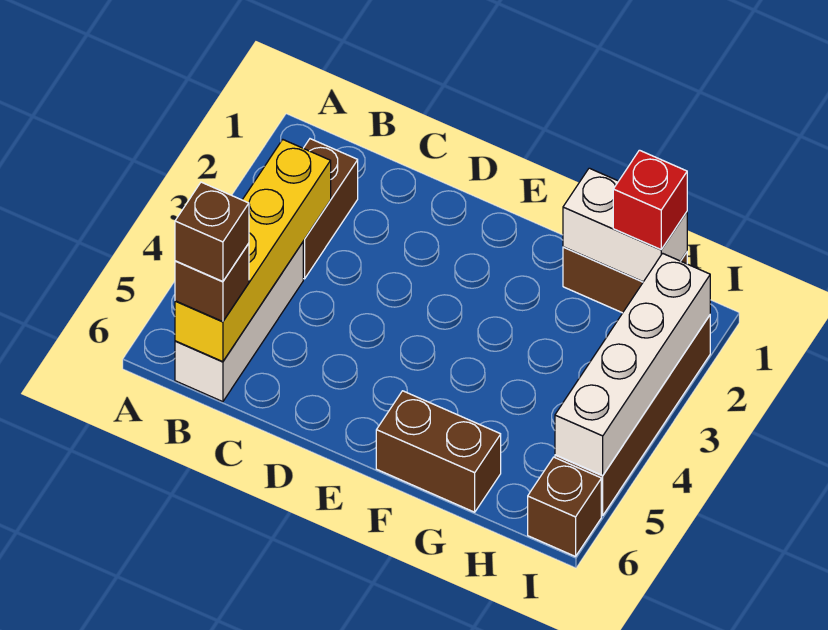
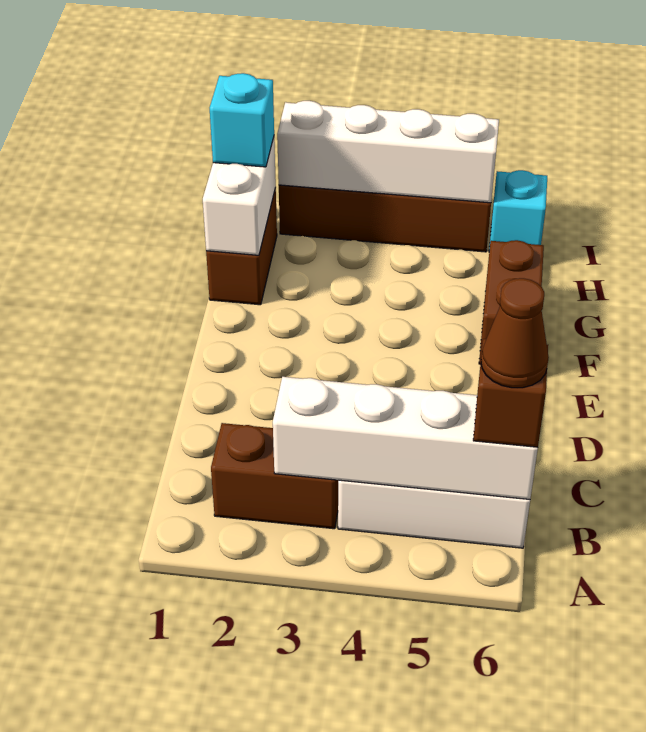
yellow brick B3:B6 level 2 -> white brick B3:B6 level 2
brown brick B6 level 4 -> brown cone B6 level 4
red brick H1 level 3 -> cyan brick H1 level 3
brown brick I6 level 1 -> cyan brick I6 level 1

